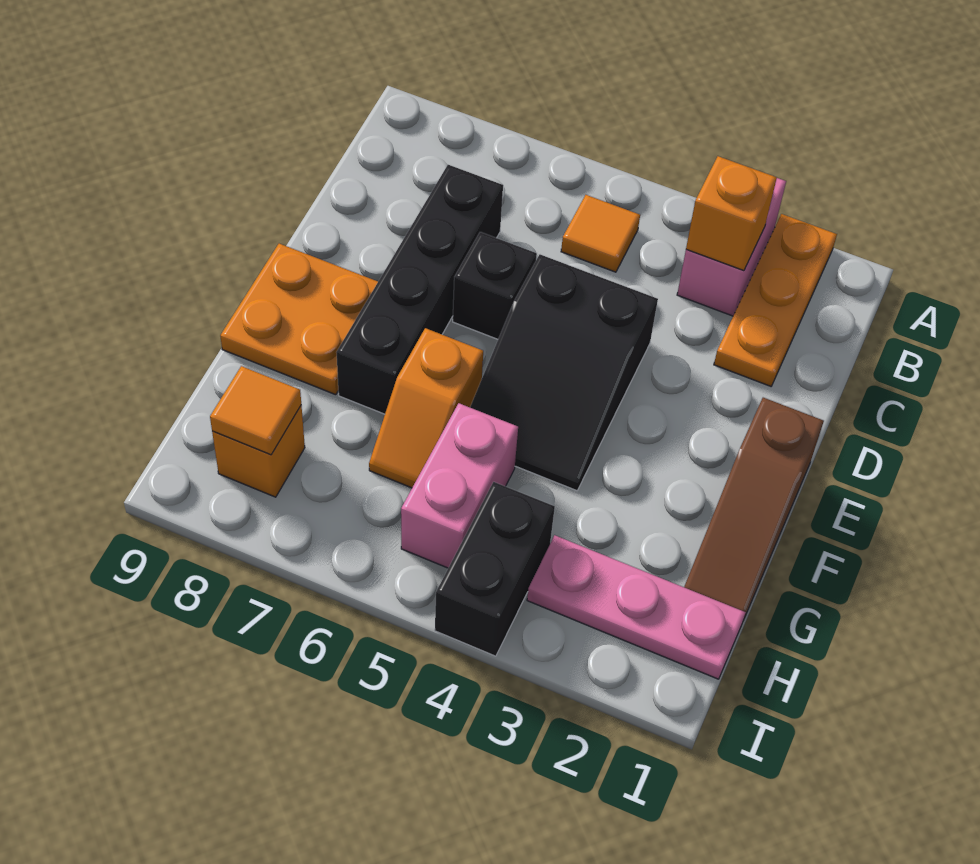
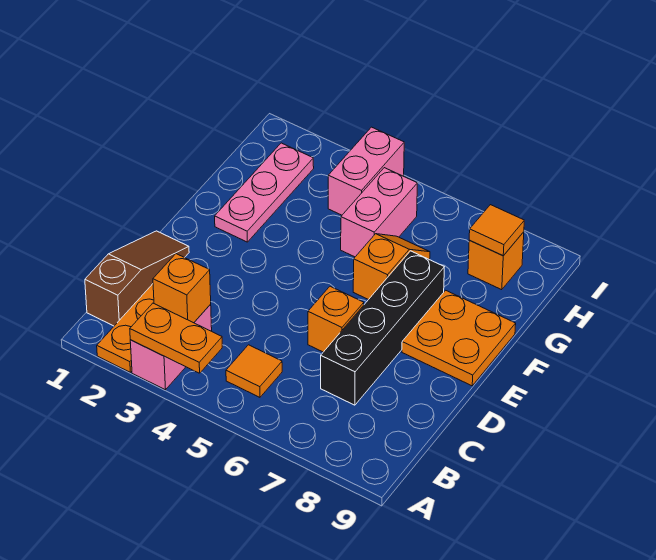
none -> orange plate A3:A4 level 2
black slope D4:F5 level 1 top D -> none
black brick D6 level 1 -> orange brick D6 level 1
brown slope E1:G1 level 1 top E -> brown slope B1:D1 level 1 top B
pink plate H1:H3 level 1 -> pink plate F2:H2 level 1
black brick H4:I4 level 1 -> pink brick H4:I4 level 1

